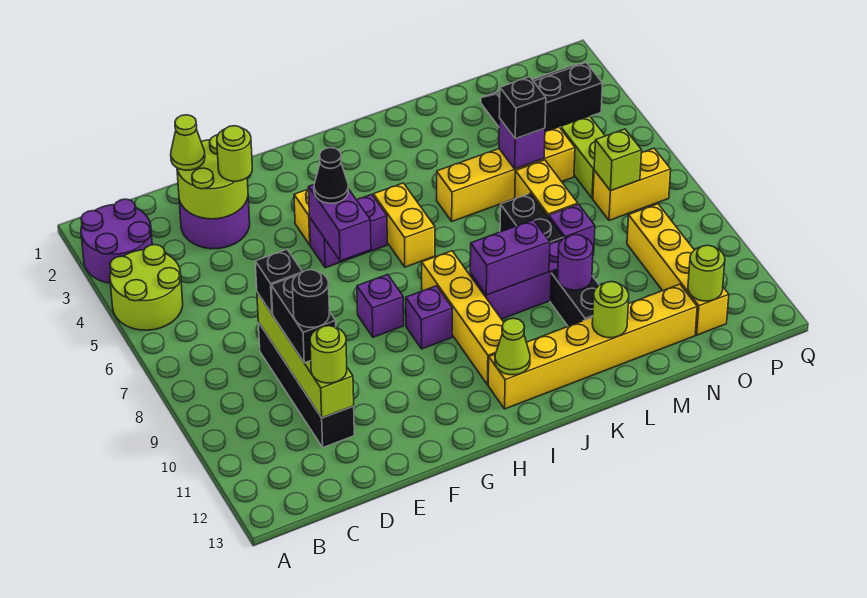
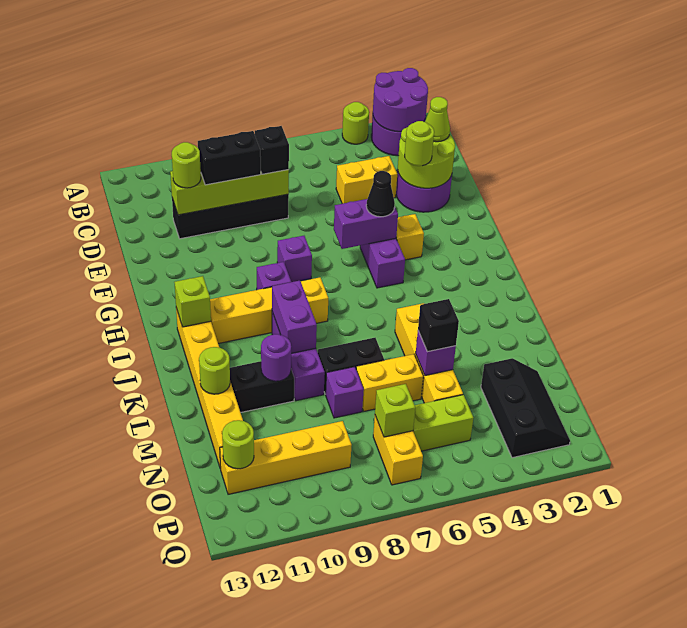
none -> purple round brick A2:B3 level 2
lime round brick A4:B5 level 1 -> lime round brick A4 level 1
black round brick D10 level 4 -> none
yellow brick I5:I6 level 1 -> yellow brick D4:D5 level 1
lime cone I12 level 2 -> lime brick I12 level 2

